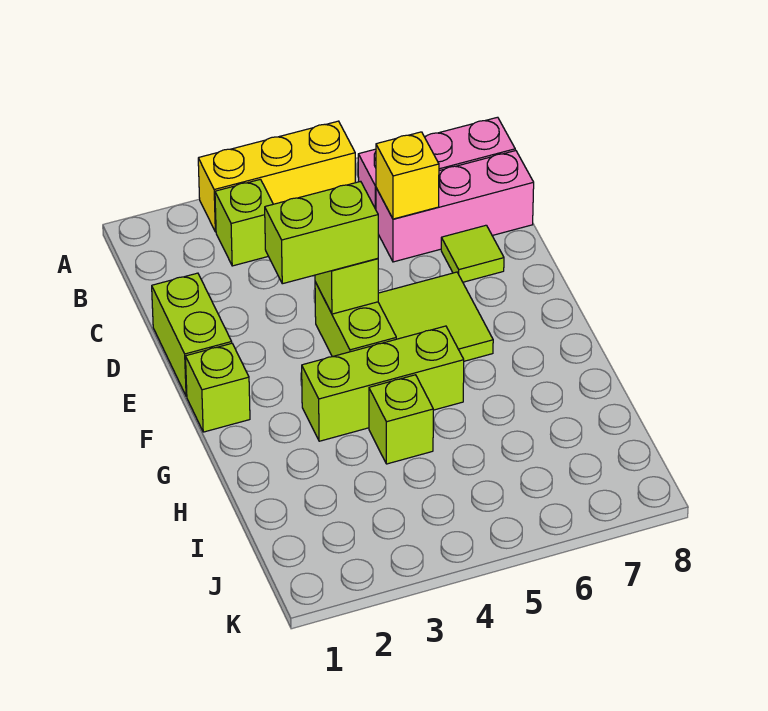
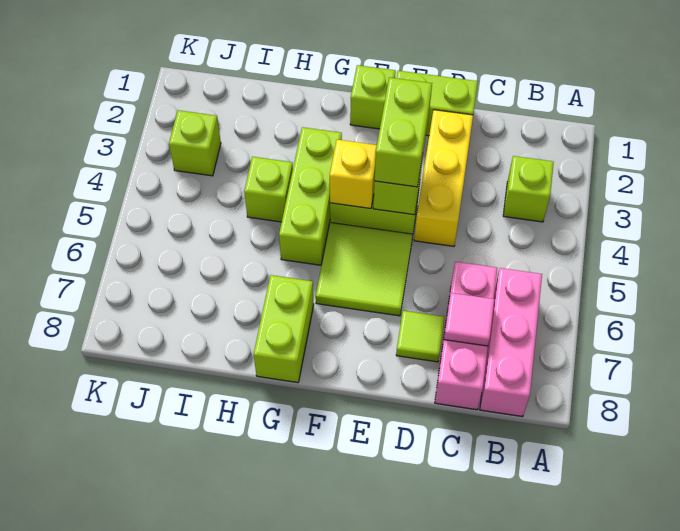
yellow brick A3:A5 level 1 -> yellow brick D2:D4 level 1
yellow brick C6 level 2 -> yellow brick F4 level 2
none -> pink tile C7 level 2
none -> lime brick G7:G8 level 1
none -> lime brick J3 level 1

